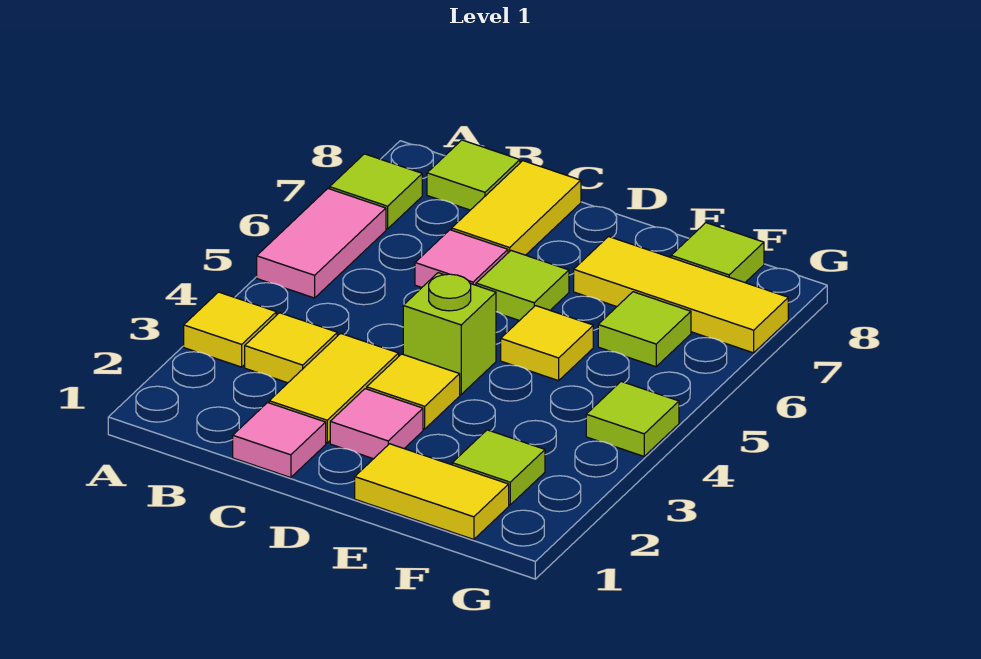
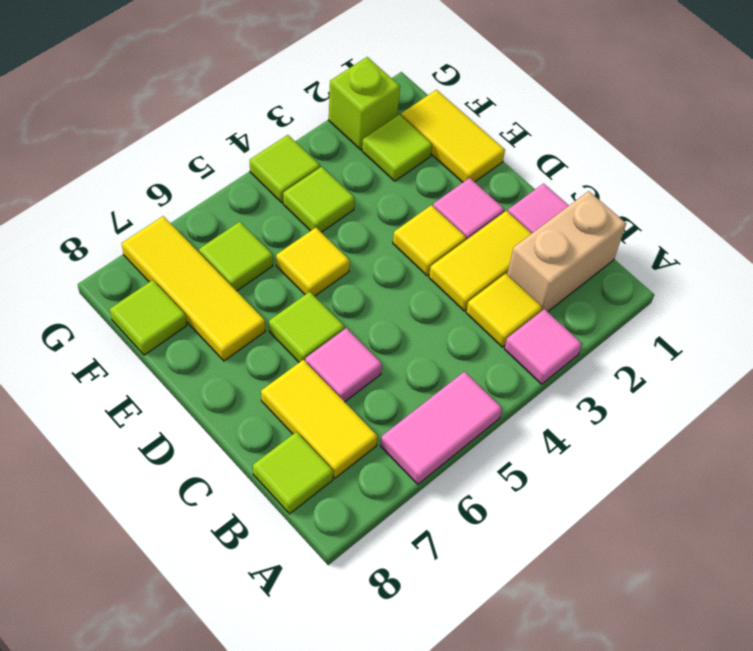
yellow tile A3 level 1 -> pink tile A3 level 1
lime tile A7 level 1 -> lime tile F4 level 1
none -> tan brick B1:B2 level 1
yellow tile C7:C8 level 1 -> yellow tile B7:C7 level 1
lime brick D4 level 1 -> lime brick G2 level 1

